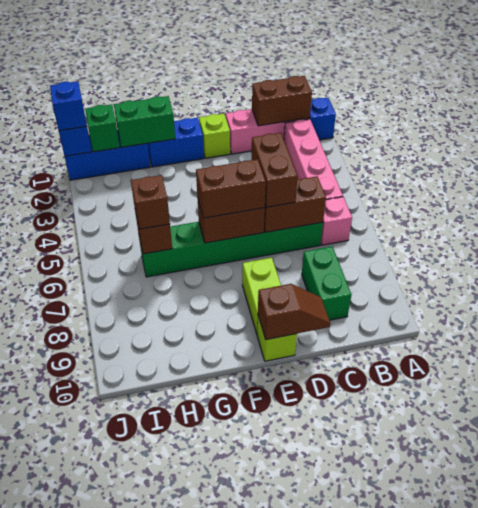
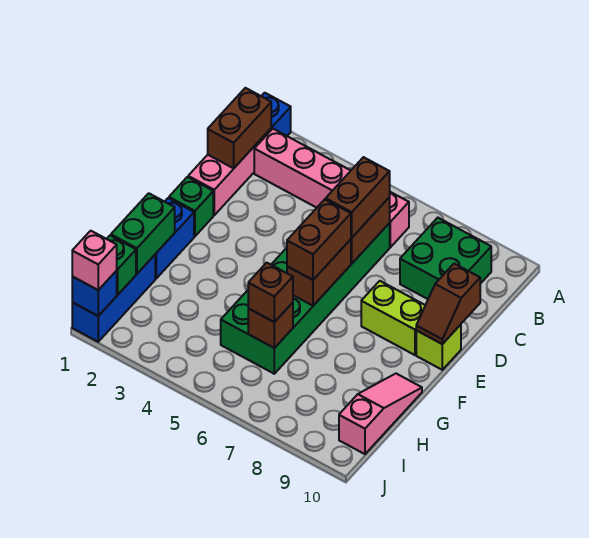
green brick C6:H6 level 1 -> green brick C5:H6 level 1
green brick C8:C9 level 1 -> green brick B8:C9 level 1
brown brick D5:D6 level 3 -> brown brick C6:D6 level 3
brown slope D10:E10 level 2 top E -> brown slope D10:E10 level 2 top D
lime brick E1 level 1 -> green brick E1 level 1
none -> pink slope G10:I10 level 1 top I
blue brick J1 level 3 -> pink brick J1 level 3

